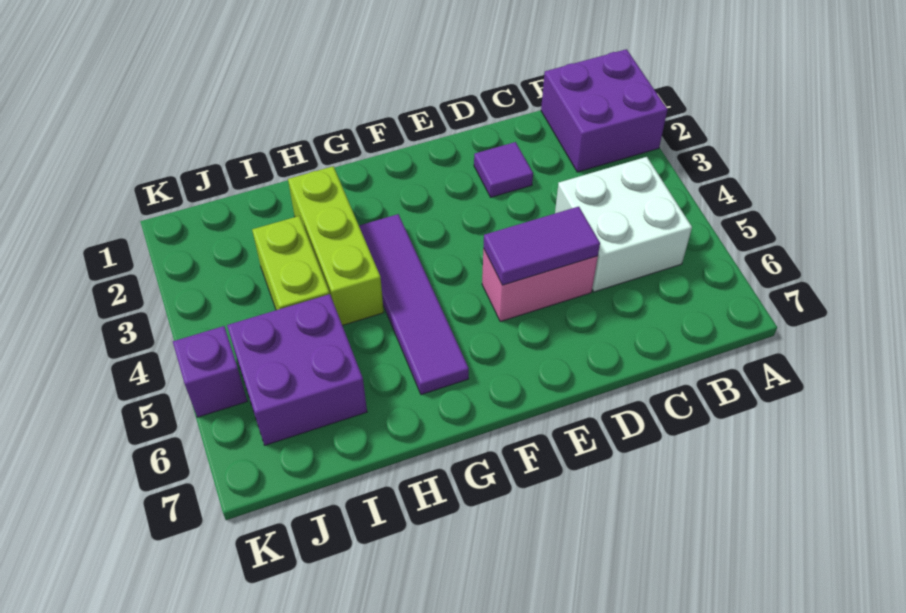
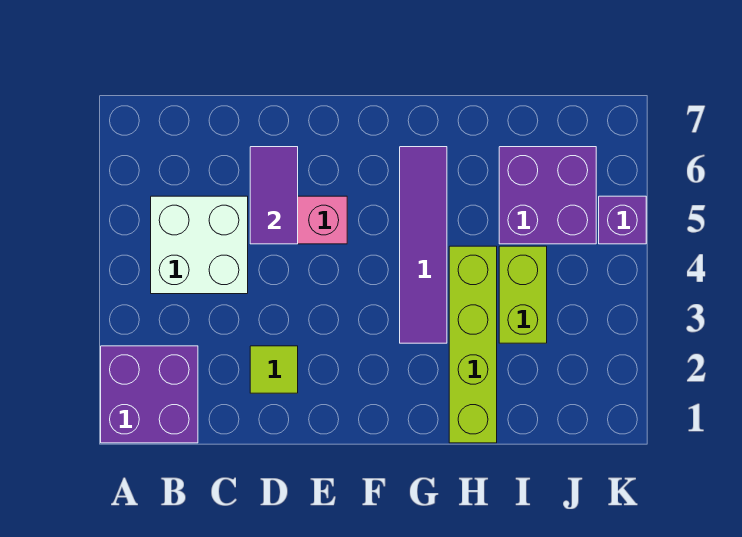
purple tile D2 level 1 -> lime tile D2 level 1
purple tile D5:E5 level 2 -> purple tile D5:D6 level 2
lime brick H2:H4 level 1 -> lime brick H1:H4 level 1

